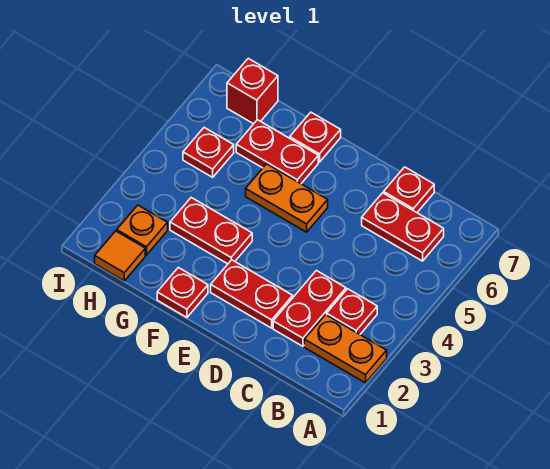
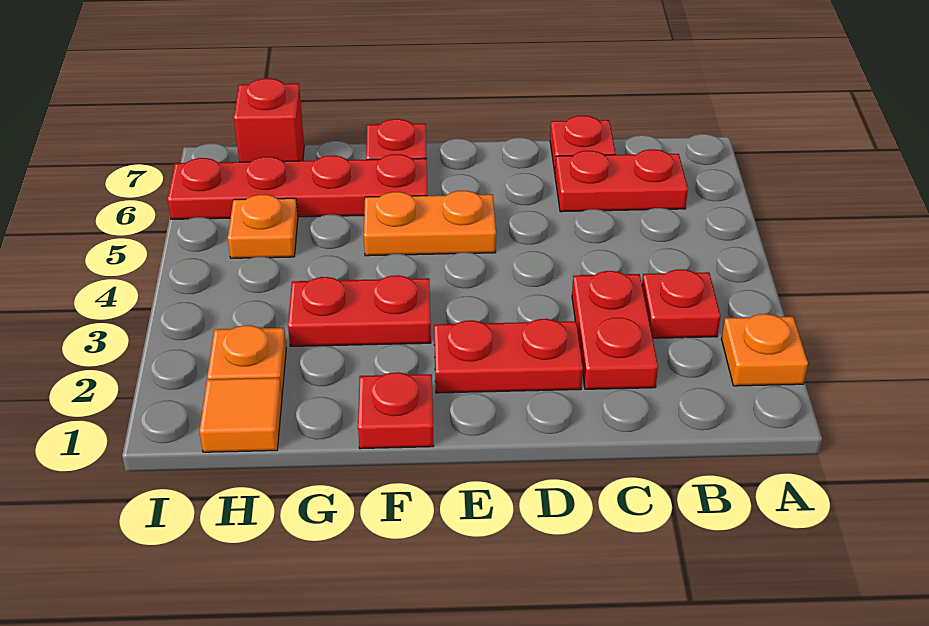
orange plate A2:B2 level 1 -> orange plate A2 level 1
red plate F6:G6 level 1 -> red plate F6:I6 level 1
red plate H5 level 1 -> orange plate H5 level 1

